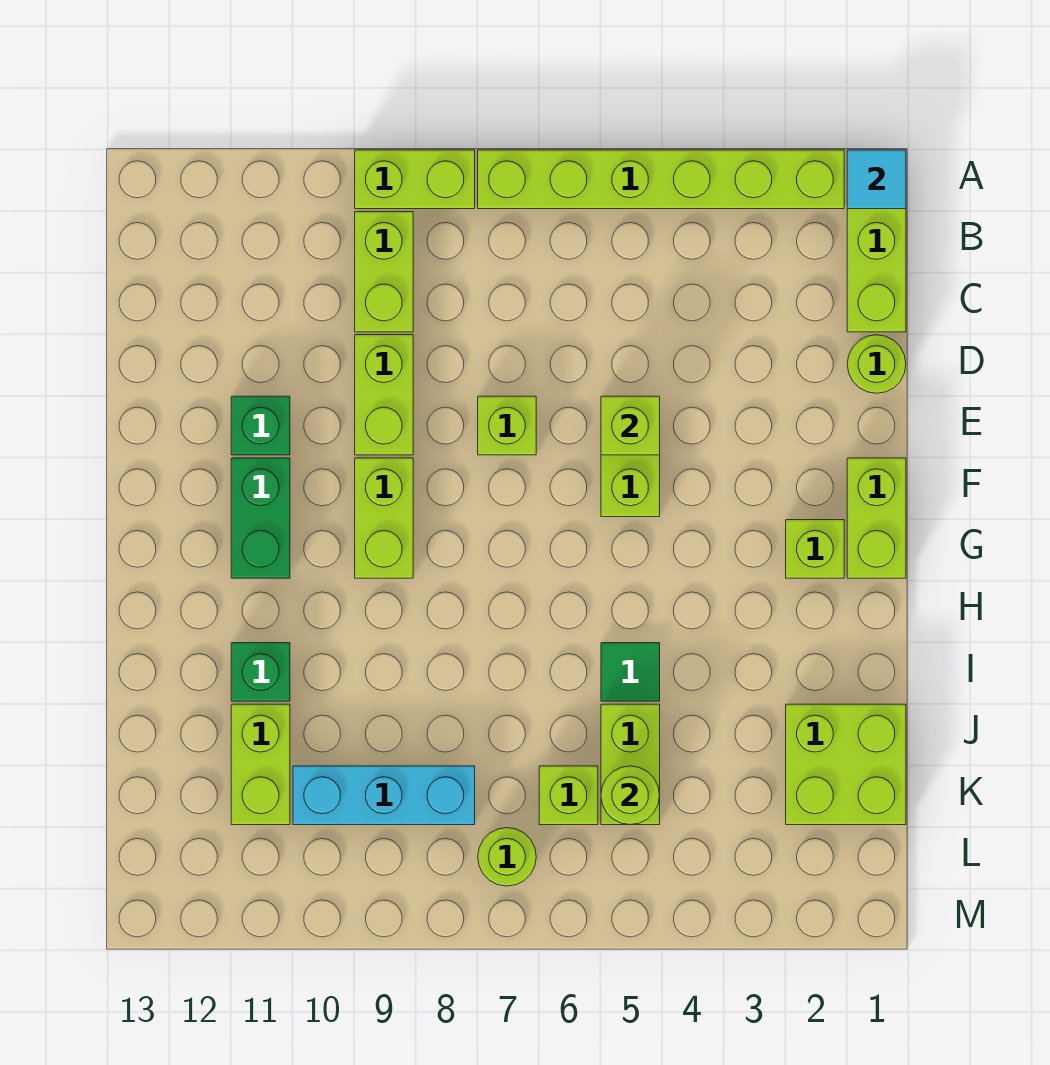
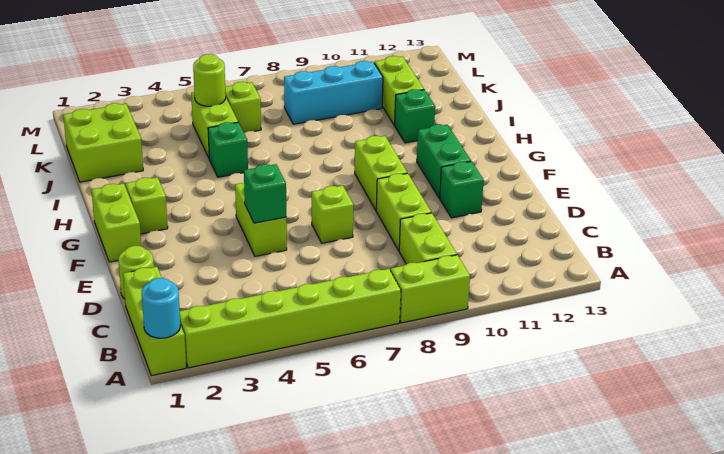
cyan tile A1 level 2 -> cyan round brick A1 level 2
lime brick E5 level 2 -> green brick E5 level 2
green tile I5 level 1 -> green brick I5 level 1
lime round brick L7 level 1 -> none

